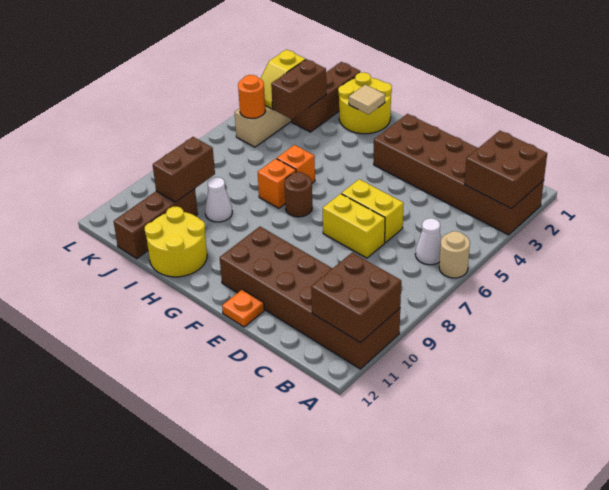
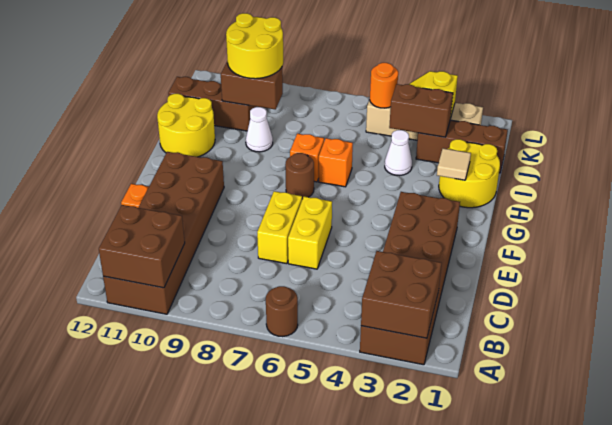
tan round brick A6 level 1 -> brown round brick A6 level 1
white cone B6 level 1 -> white cone I4 level 1
none -> yellow round brick J9:K10 level 3

